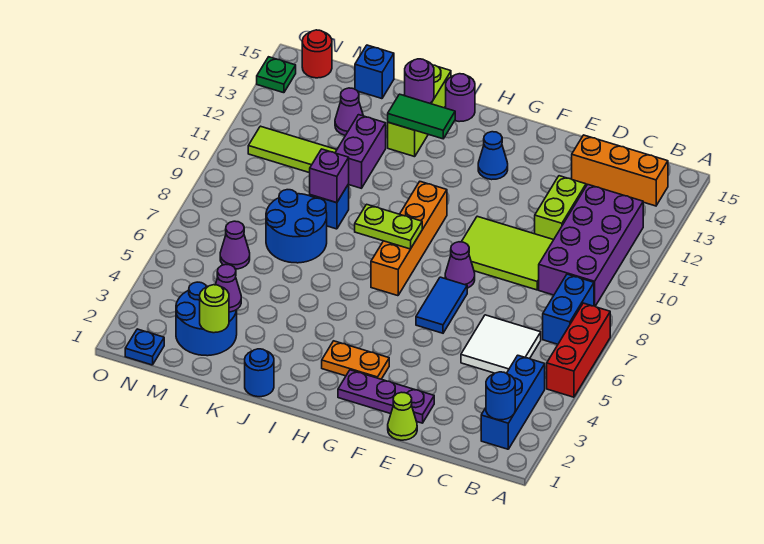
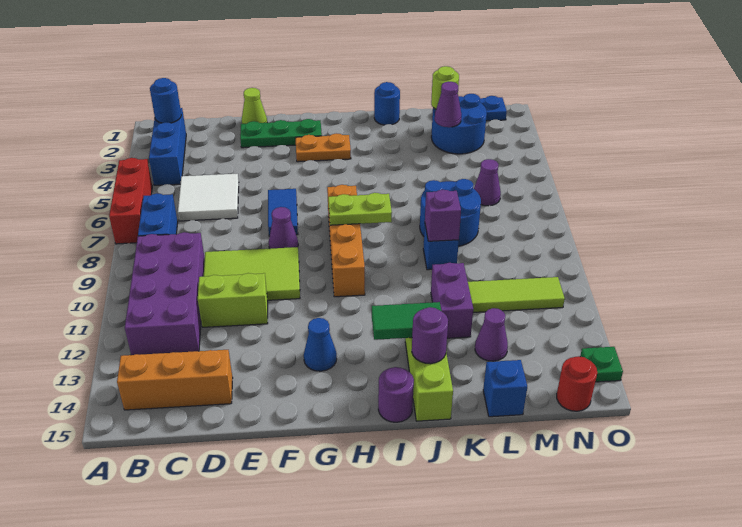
lime brick D11:D12 level 1 -> lime brick D11:E11 level 1
purple plate E2:G2 level 1 -> green plate E2:G2 level 1

